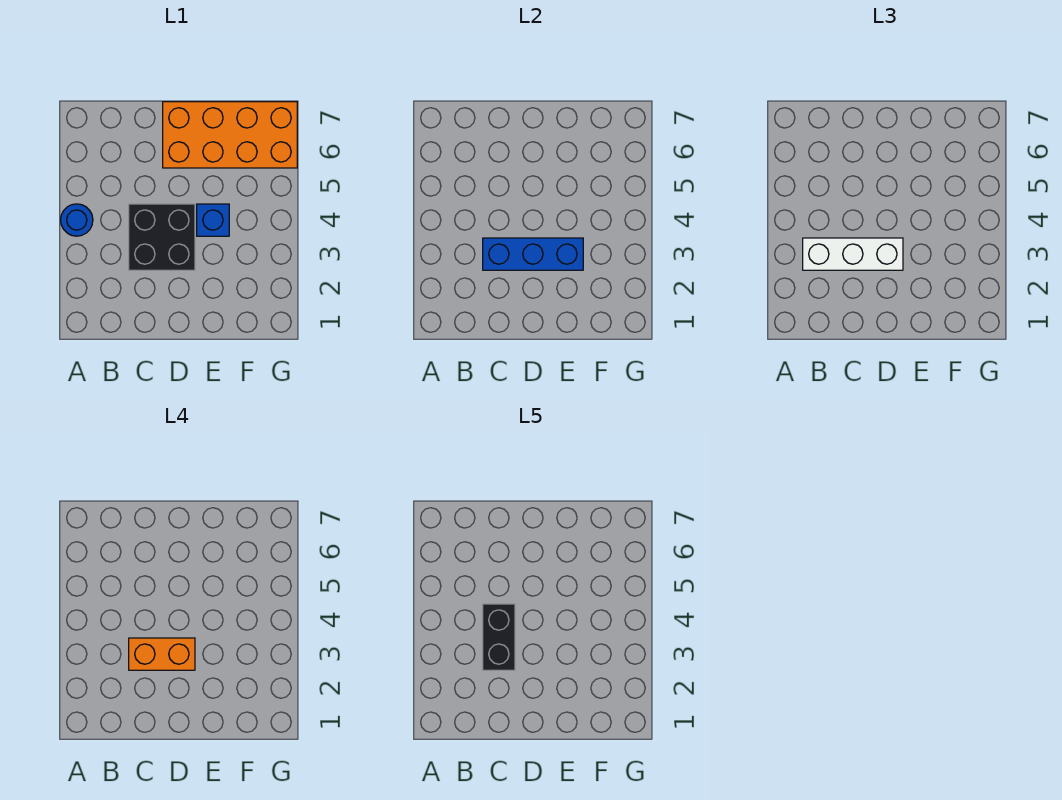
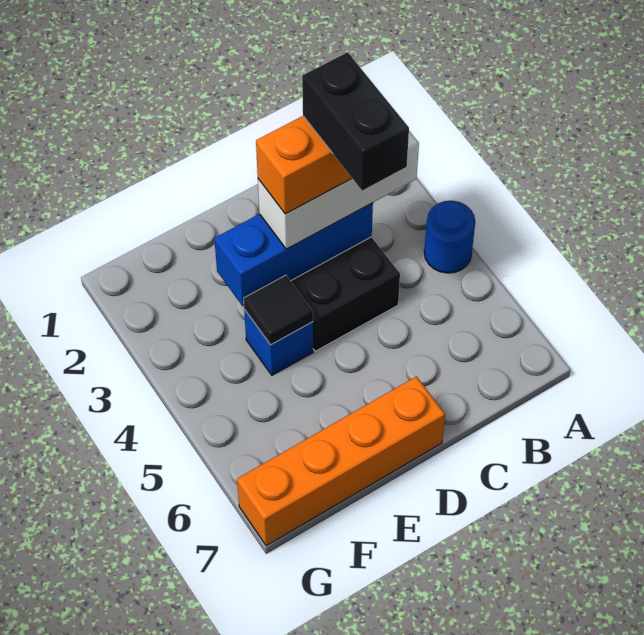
orange brick D6:G7 level 1 -> orange brick D7:G7 level 1
none -> black tile E4 level 2

